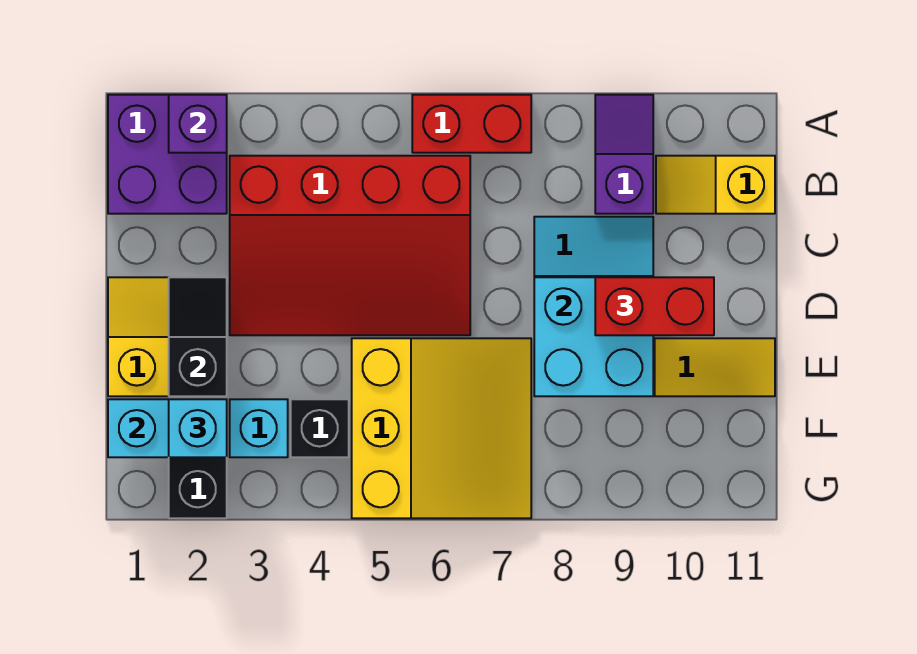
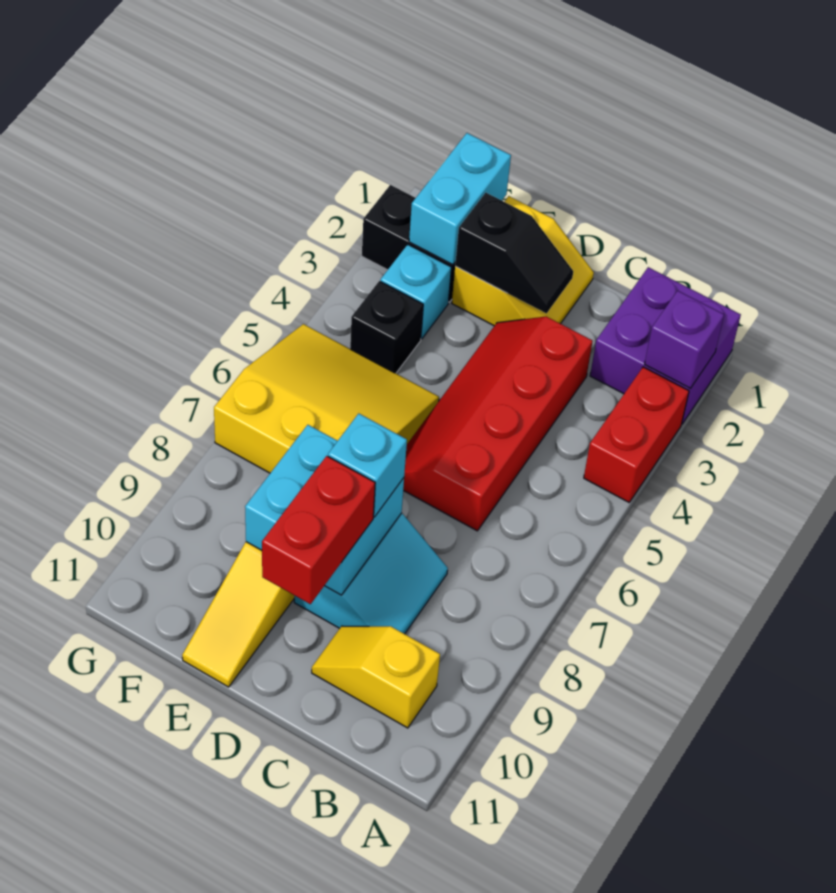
red brick A6:A7 level 1 -> red brick A3:A4 level 1
purple slope A9:B9 level 1 top B -> none
red slope B3:D6 level 1 top B -> red slope C3:D6 level 1 top C
yellow slope B10:B11 level 1 top 11 -> yellow slope B10:C10 level 1 top B
yellow slope E5:G7 level 1 top 5 -> yellow slope E5:G7 level 1 top 7
cyan brick F2 level 3 -> cyan brick D8 level 3

